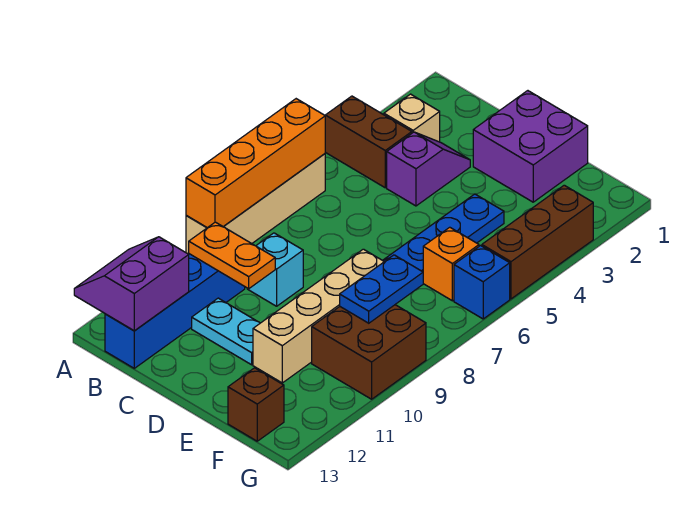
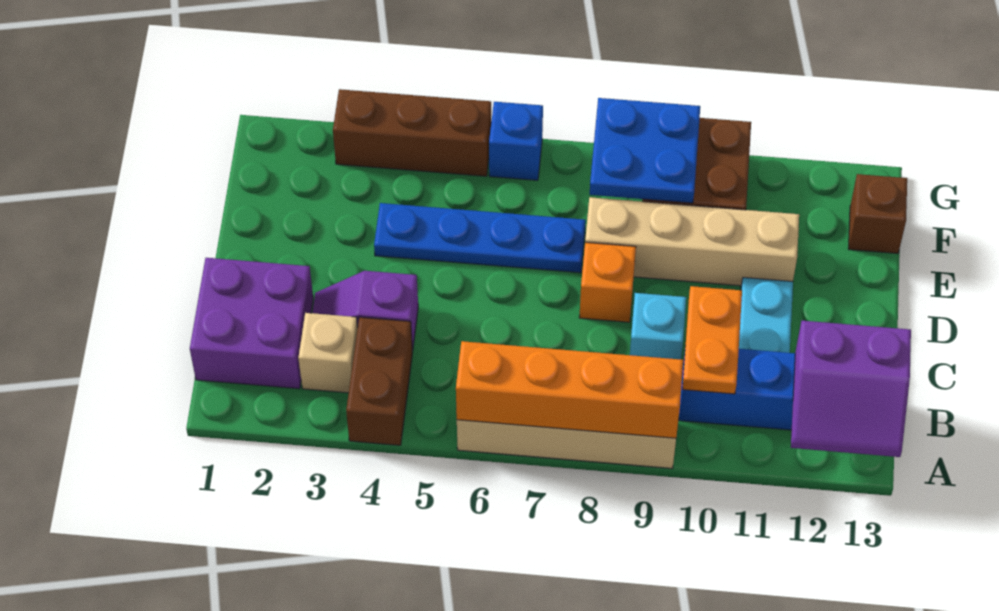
purple brick D1:E2 level 1 -> purple brick B1:C2 level 1
orange brick F6 level 1 -> orange brick D8 level 1
blue plate F8:F9 level 2 -> blue plate F8:G9 level 2

